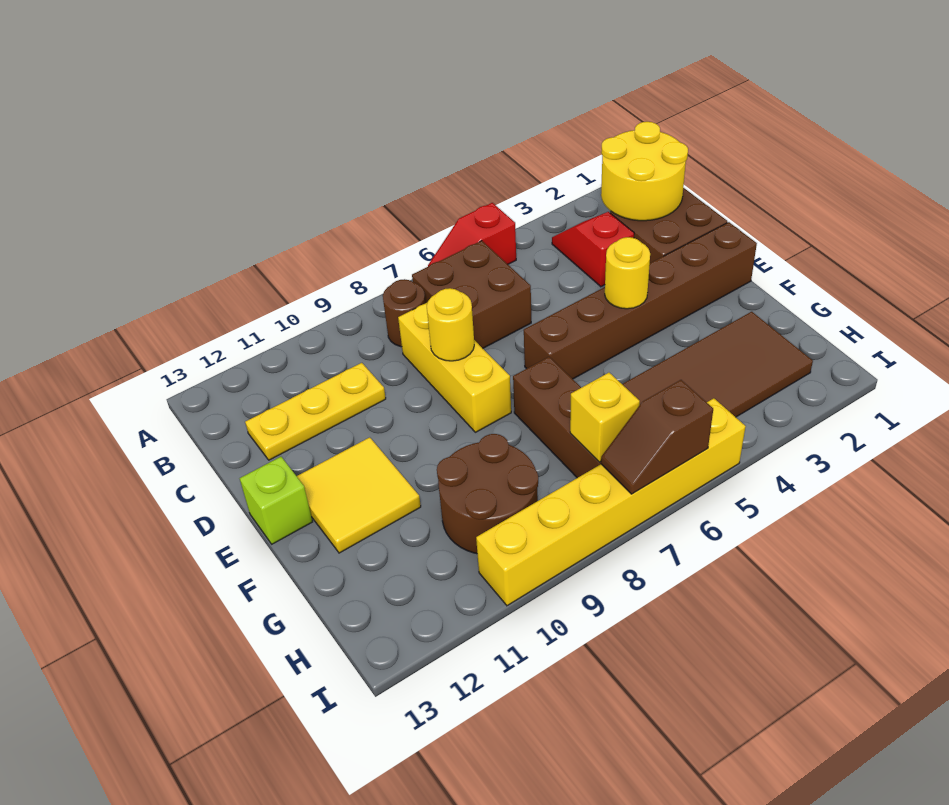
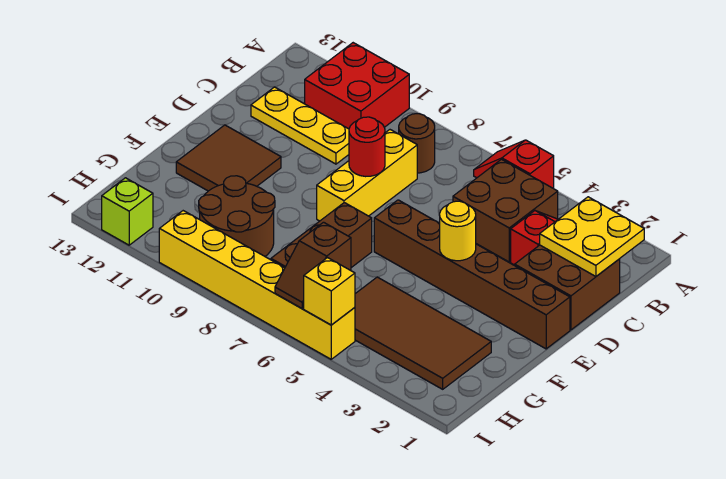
none -> red brick A10:B11 level 1
yellow round brick B1:C2 level 2 -> yellow plate B1:C2 level 2
brown brick B6:C7 level 1 -> brown brick B4:C5 level 1
yellow round brick D8 level 2 -> red round brick D8 level 2
yellow tile E11:F12 level 1 -> brown tile E11:F12 level 1
lime brick E13 level 1 -> lime brick I12 level 1
yellow brick H7 level 2 -> yellow brick I5 level 2
brown slope I6:I7 level 2 top 6 -> brown slope H6:I6 level 2 top H

